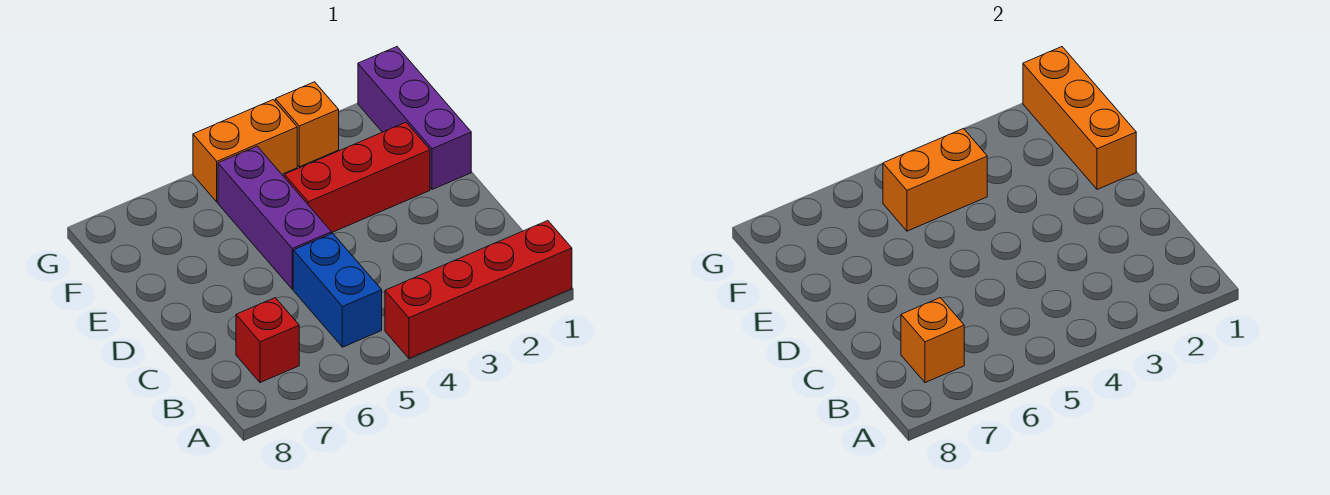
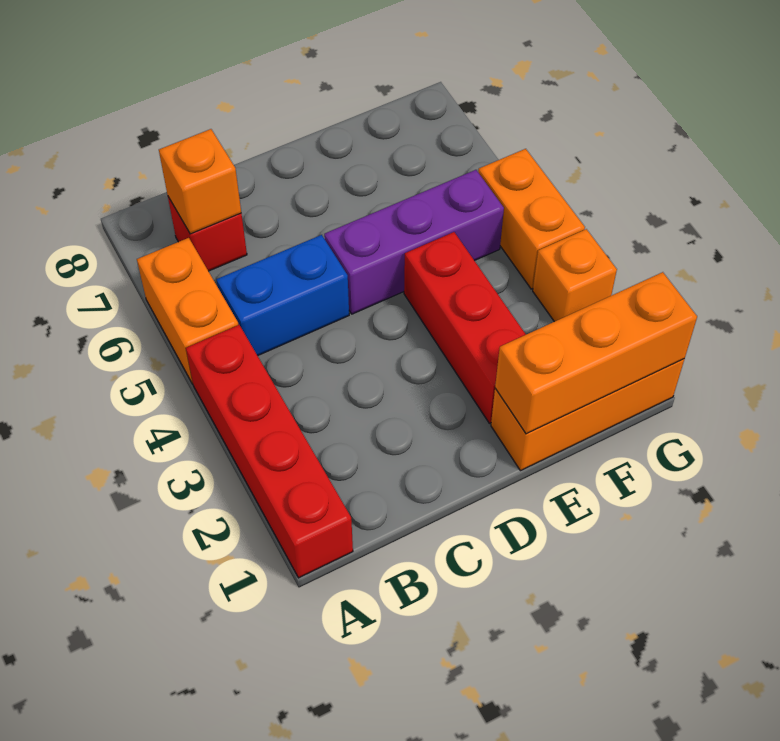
purple brick E1:G1 level 1 -> orange brick E1:G1 level 1
orange brick F4:F5 level 2 -> orange brick A5:A6 level 1

